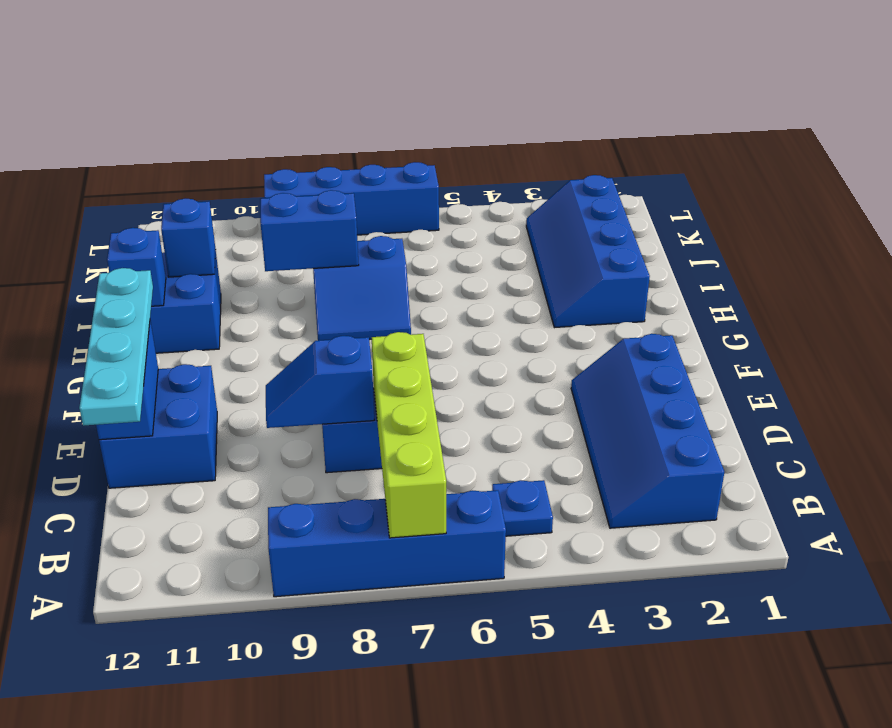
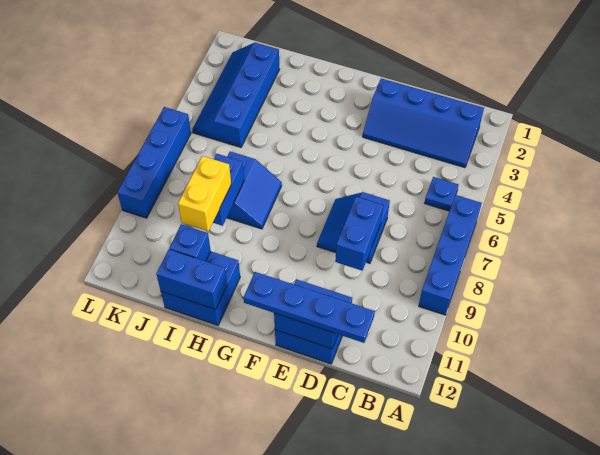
lime brick A7:D7 level 2 -> none
cyan plate C12:F12 level 3 -> blue plate C12:F12 level 3
blue slope D8:D9 level 2 top 8 -> blue brick D8:D9 level 2
blue slope H2:K3 level 1 top 2 -> blue slope J2:K5 level 1 top J
blue brick H12 level 2 -> blue brick H12:I12 level 2
none -> yellow brick I9:I10 level 3

